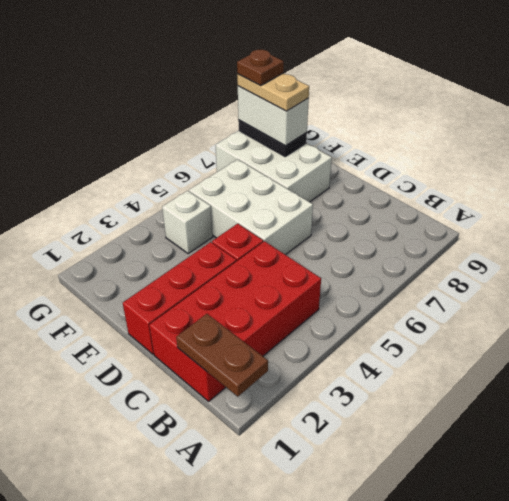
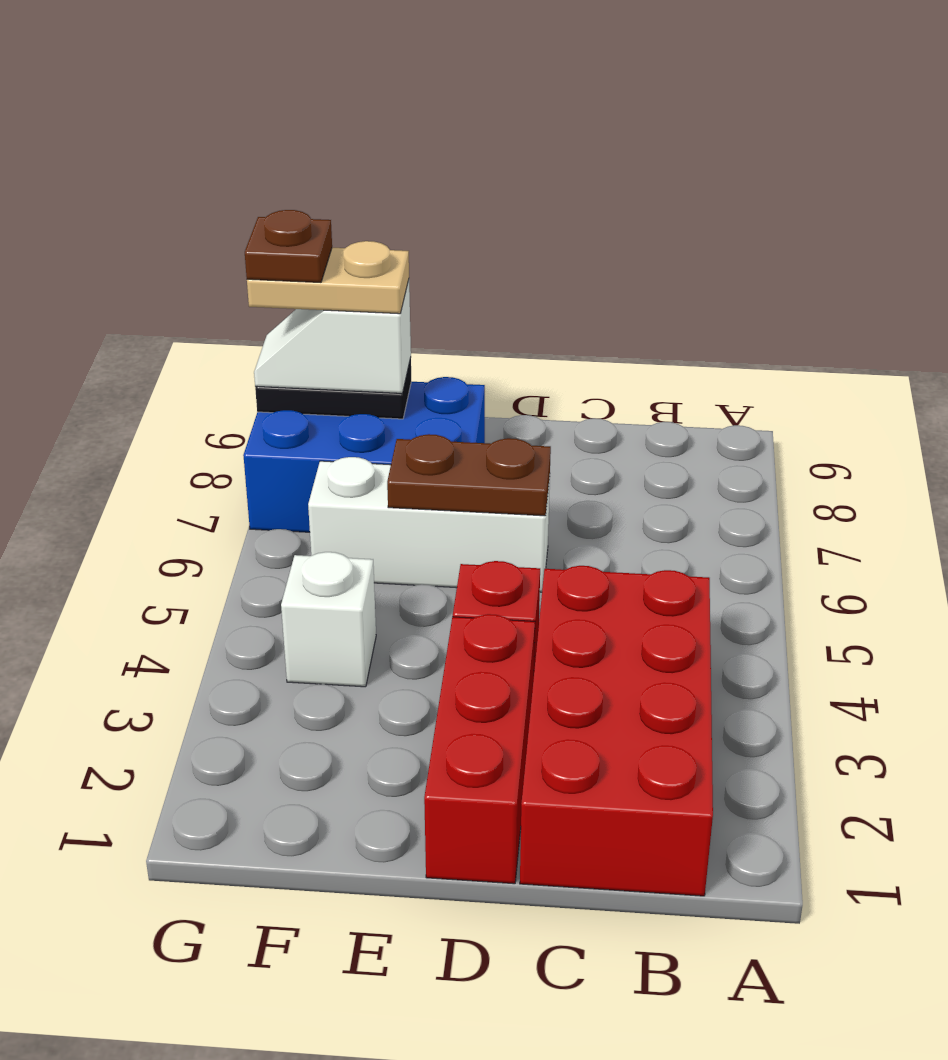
brown plate A1:B1 level 2 -> brown plate D6:E6 level 2
white brick D5:F6 level 1 -> white brick D6:F6 level 1
white brick E7:G8 level 1 -> blue brick E7:G8 level 1
white brick F8:G8 level 3 -> white slope F8:G8 level 3 top F

